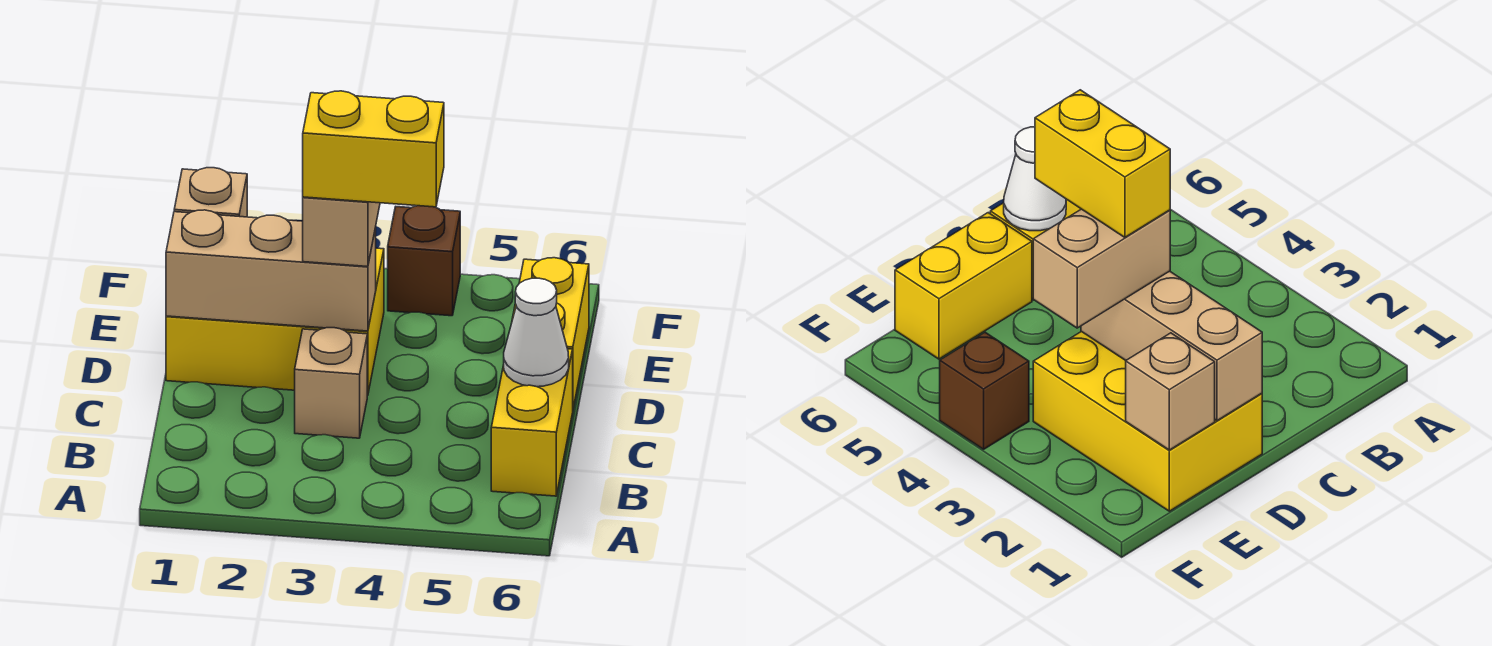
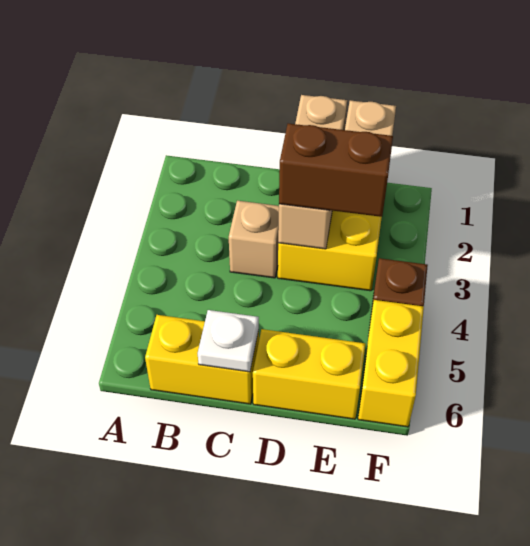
white cone C6 level 2 -> white plate C6 level 2
tan brick D3:E3 level 3 -> brown brick D3:E3 level 3
yellow brick D3:D4 level 4 -> yellow brick F5:F6 level 1

